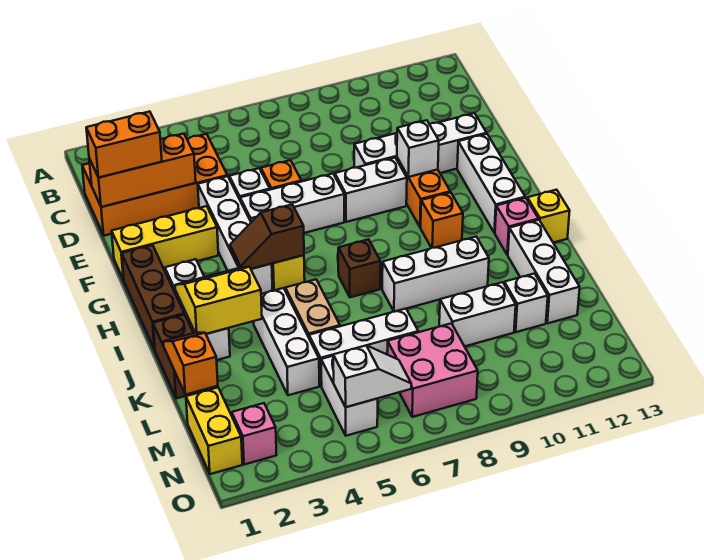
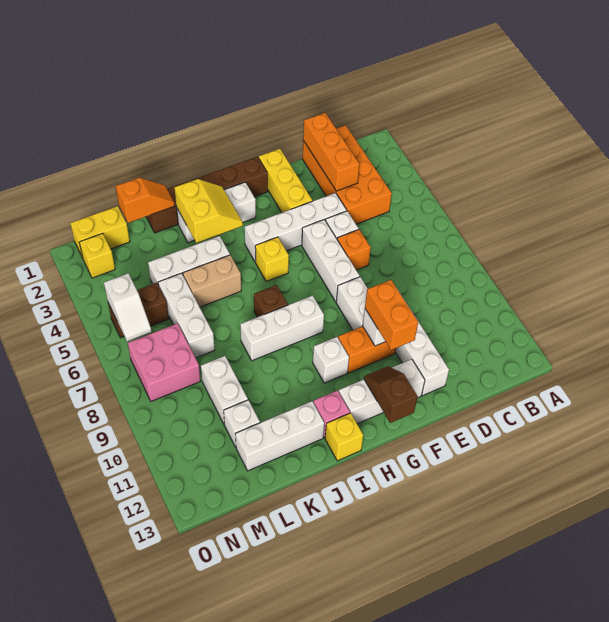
orange brick D1:D2 level 3 -> orange brick F10:F11 level 3
brown slope H4:H5 level 2 top 5 -> brown slope G12:G13 level 2 top 13
orange brick H10 level 1 -> white brick H10 level 1
white brick J8:J10 level 1 -> white brick H8:J8 level 1
white brick M5:N5 level 1 -> brown brick M5:N5 level 1
pink brick N2 level 1 -> yellow brick N2 level 1

